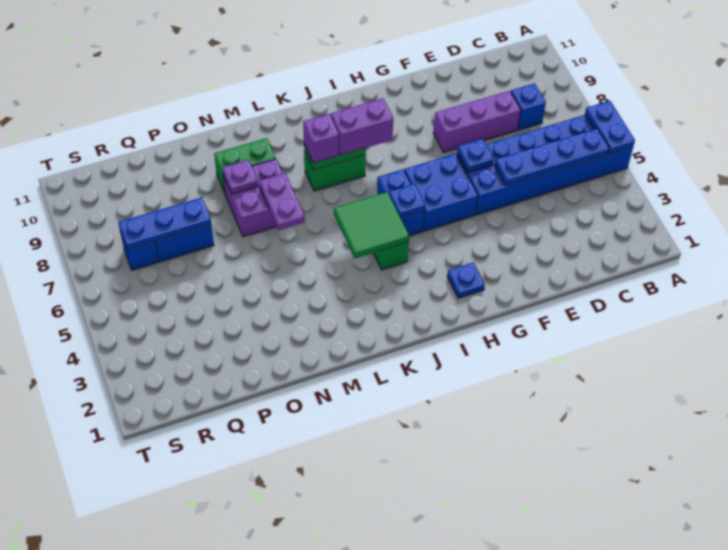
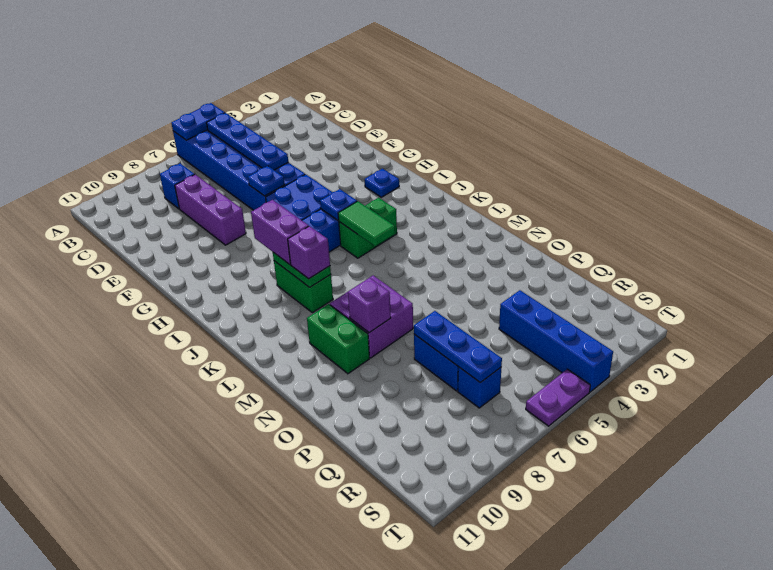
green tile J4:K5 level 2 -> green tile J5:K5 level 2
purple plate M6:M7 level 2 -> purple plate T5:T6 level 1
purple plate N8 level 2 -> purple brick N8 level 2
none -> blue brick Q4:T4 level 1

